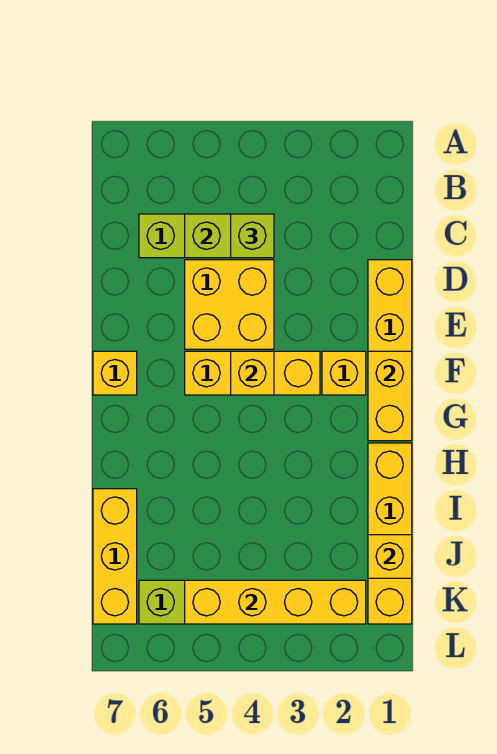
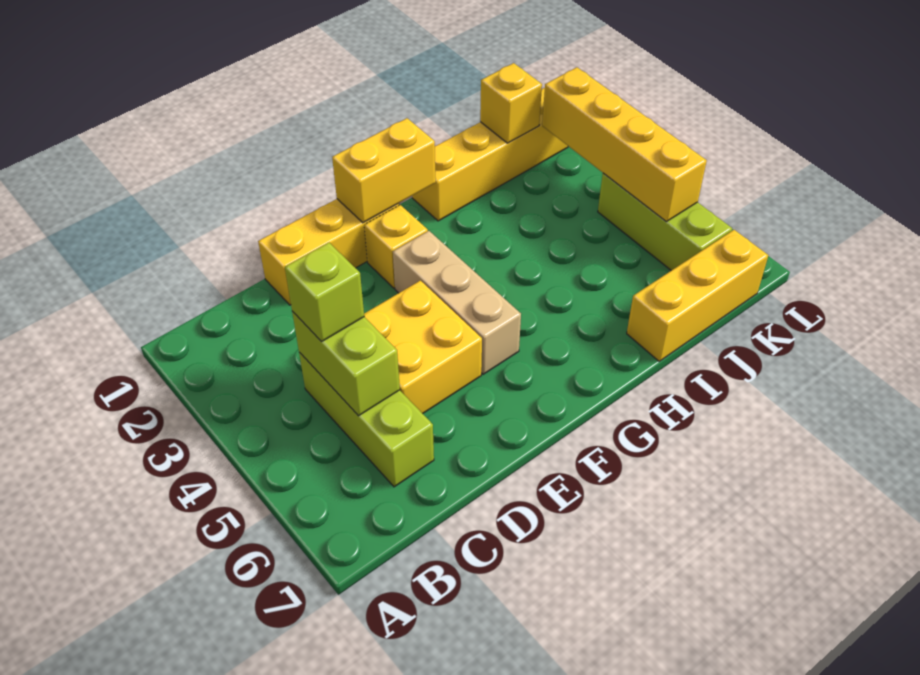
yellow brick F3:F5 level 1 -> tan brick F3:F5 level 1
yellow brick F4 level 2 -> none
yellow brick F7 level 1 -> none

